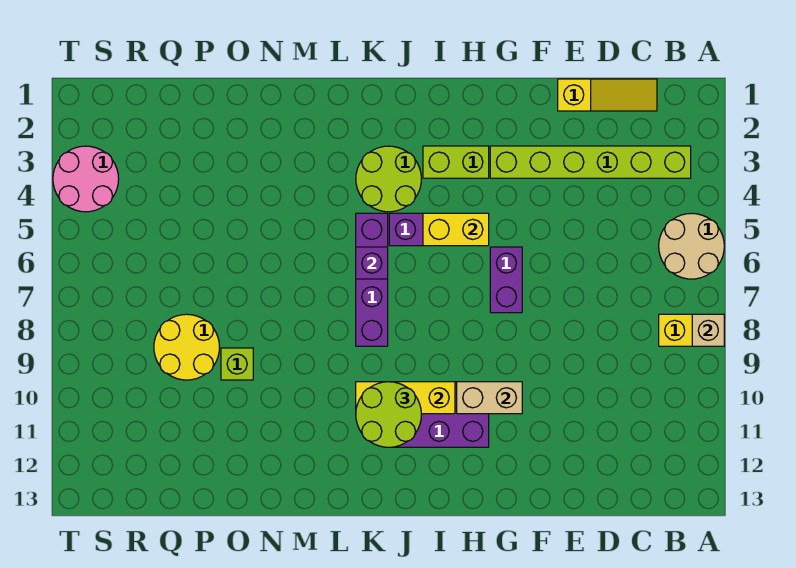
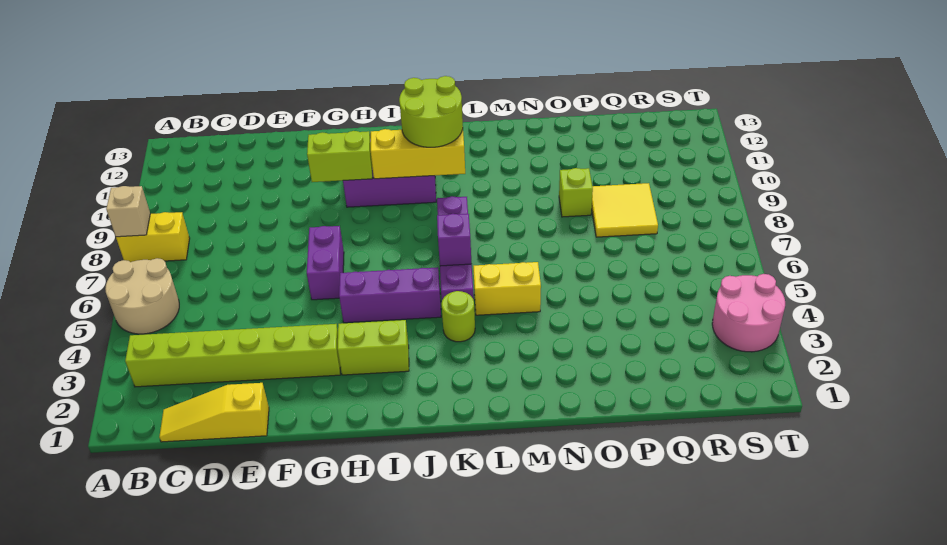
tan brick G10:H10 level 2 -> lime brick G10:H10 level 2
yellow brick H5:I5 level 2 -> yellow brick L5:M5 level 1
lime round brick J3:K4 level 1 -> lime round brick K4 level 1
yellow round brick P8:Q9 level 1 -> yellow tile P8:Q9 level 1

